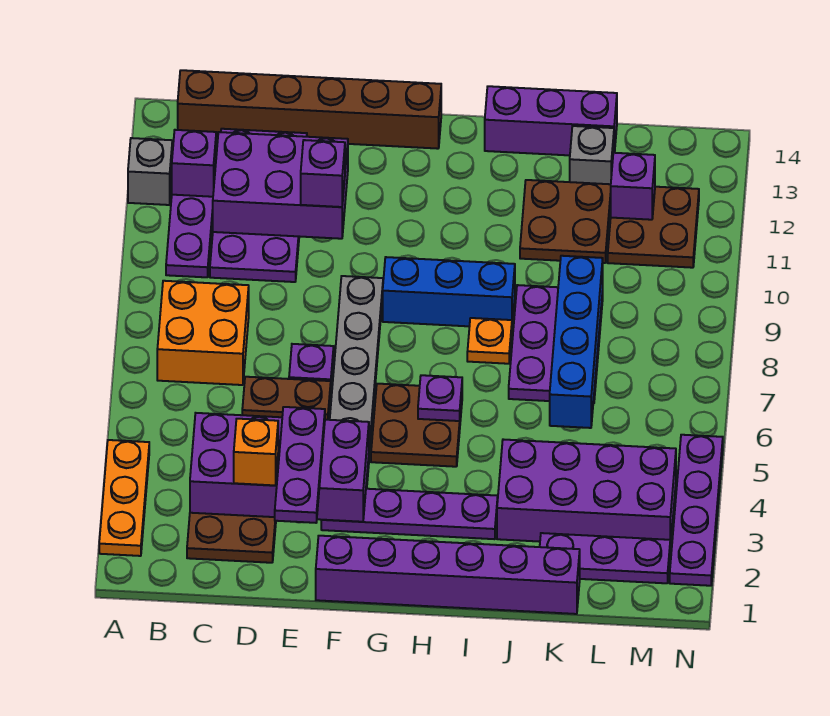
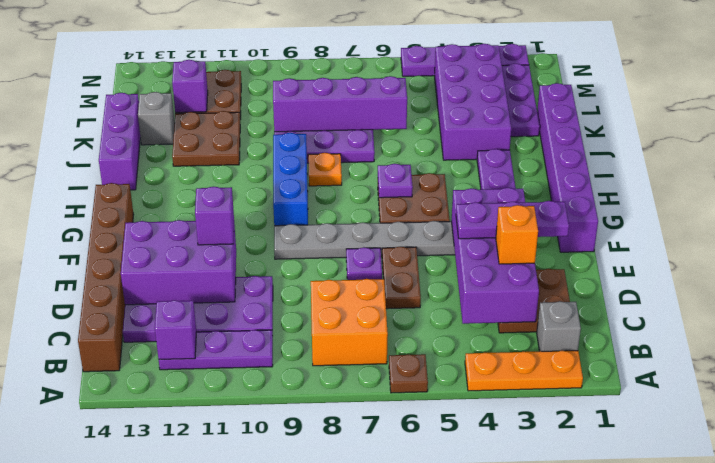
none -> brown plate A6 level 1
grey brick A12 level 1 -> grey brick B2 level 1
purple brick C11:E12 level 2 -> purple brick D11:E13 level 2
blue brick K6:K9 level 2 -> purple brick K6:K9 level 2

